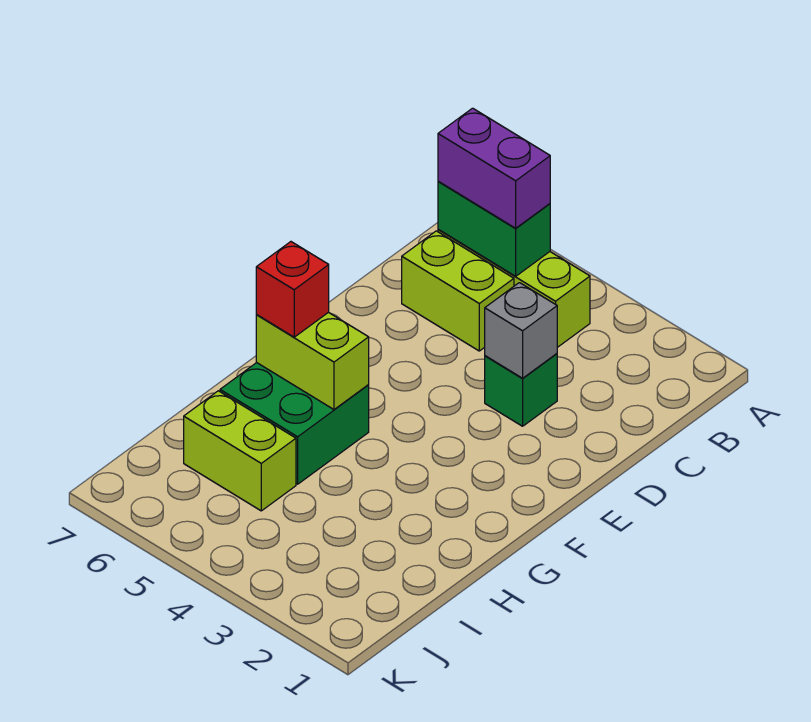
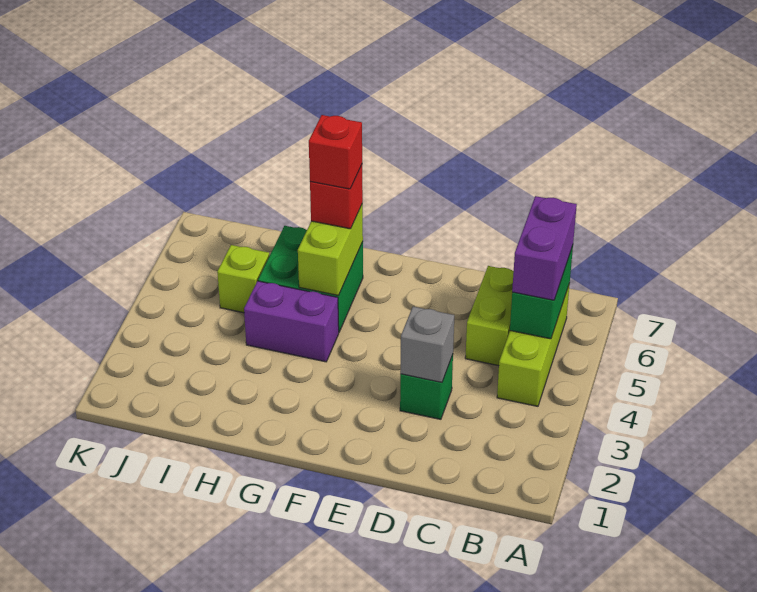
none -> purple brick G4:H4 level 1
none -> red brick G6 level 4
lime brick I5:I6 level 1 -> lime brick I5 level 1

